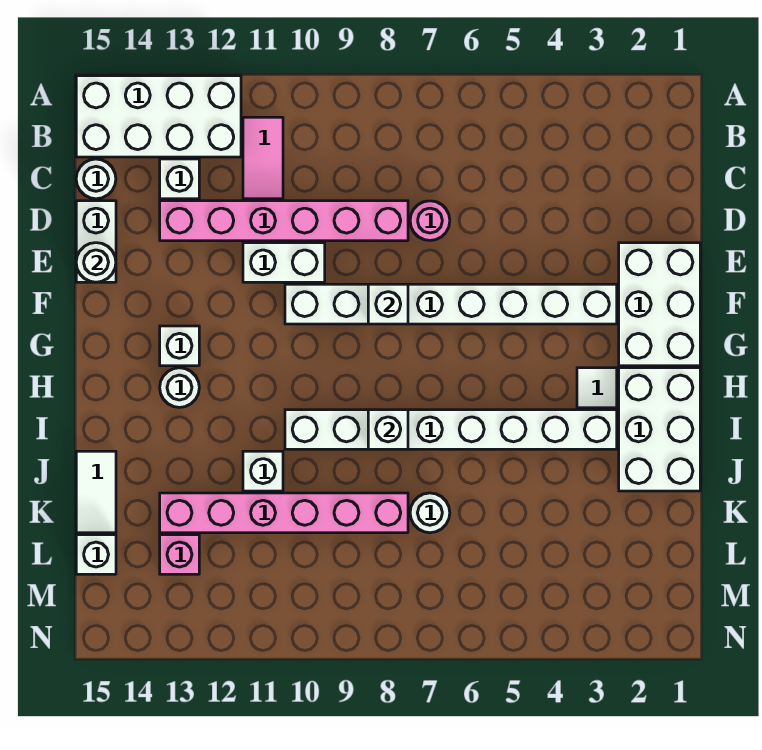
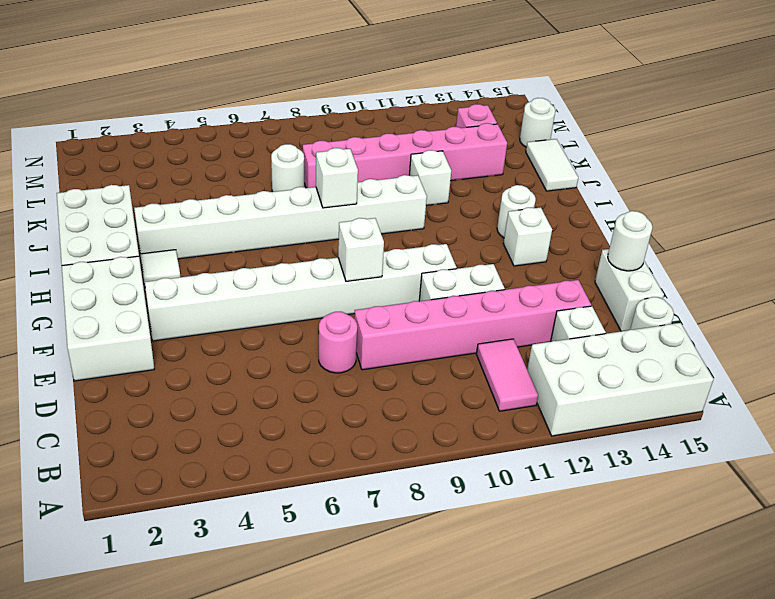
white brick L15 level 1 -> white round brick L15 level 1

